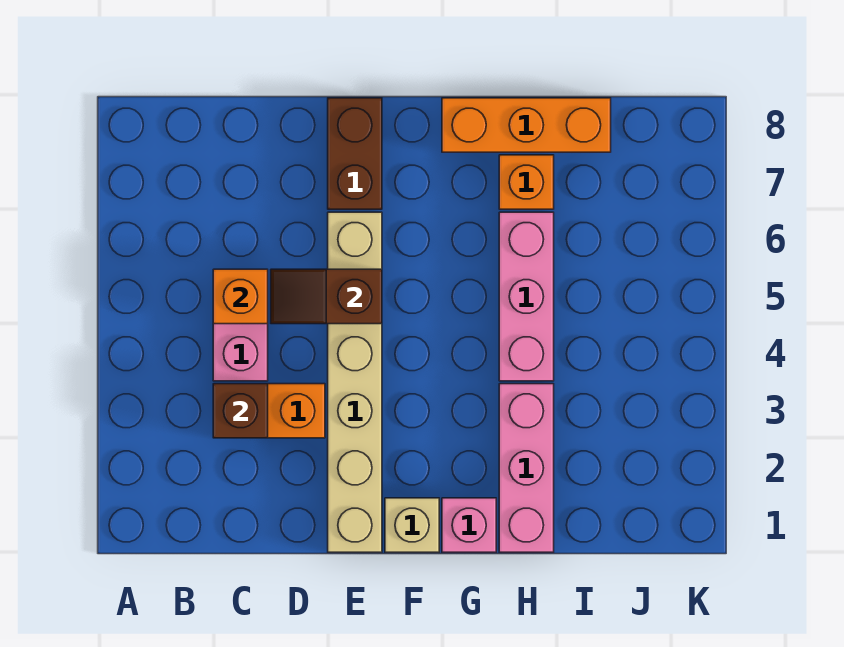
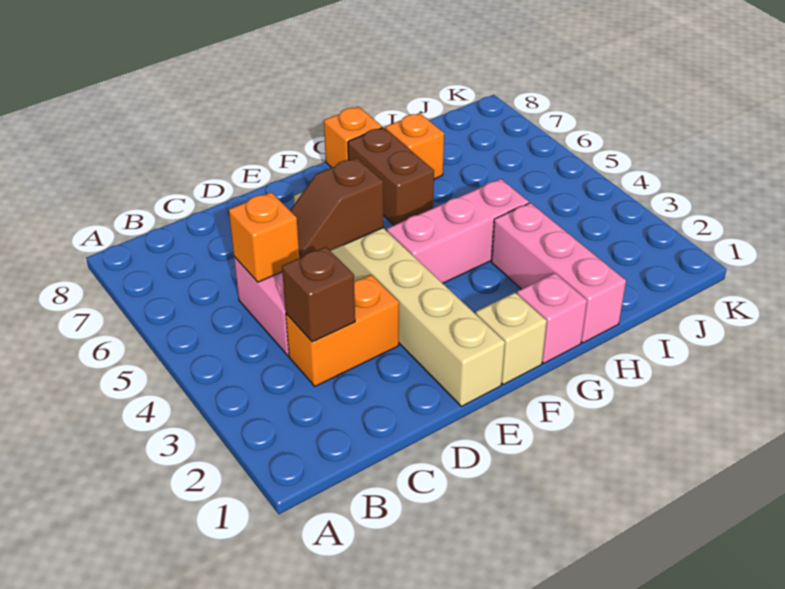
brown brick E7:E8 level 1 -> brown brick G6:G7 level 1
orange brick G8:I8 level 1 -> orange brick G8 level 1
pink brick H4:H6 level 1 -> pink brick F4:H4 level 1

